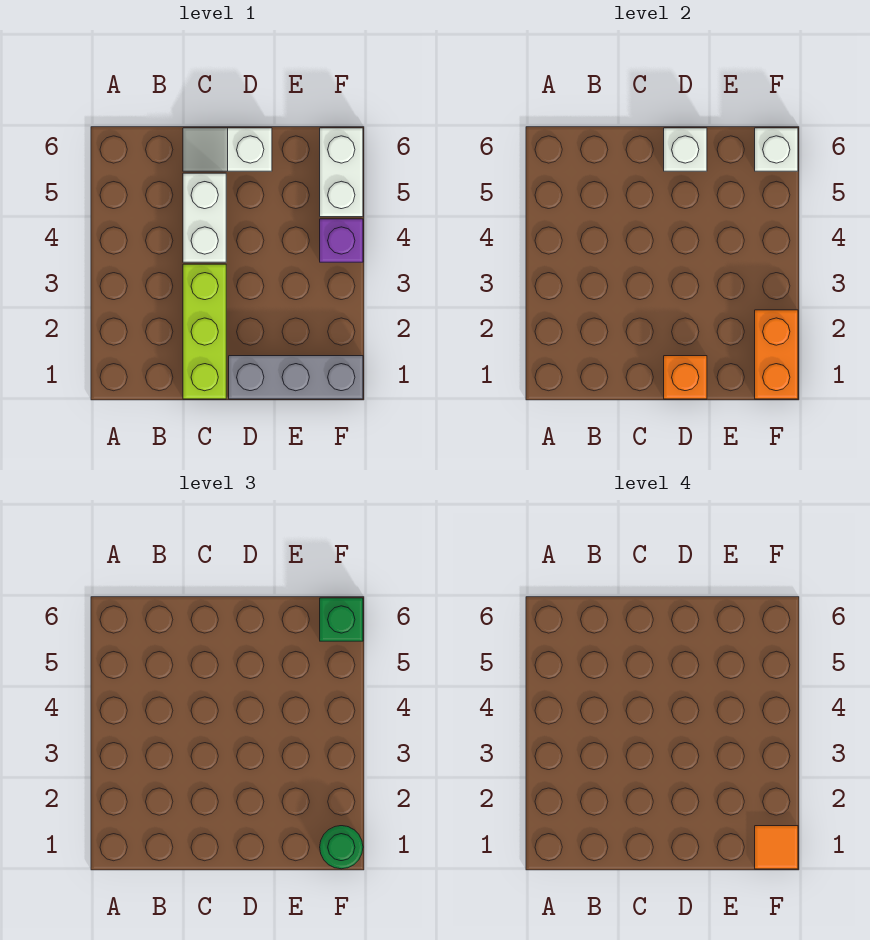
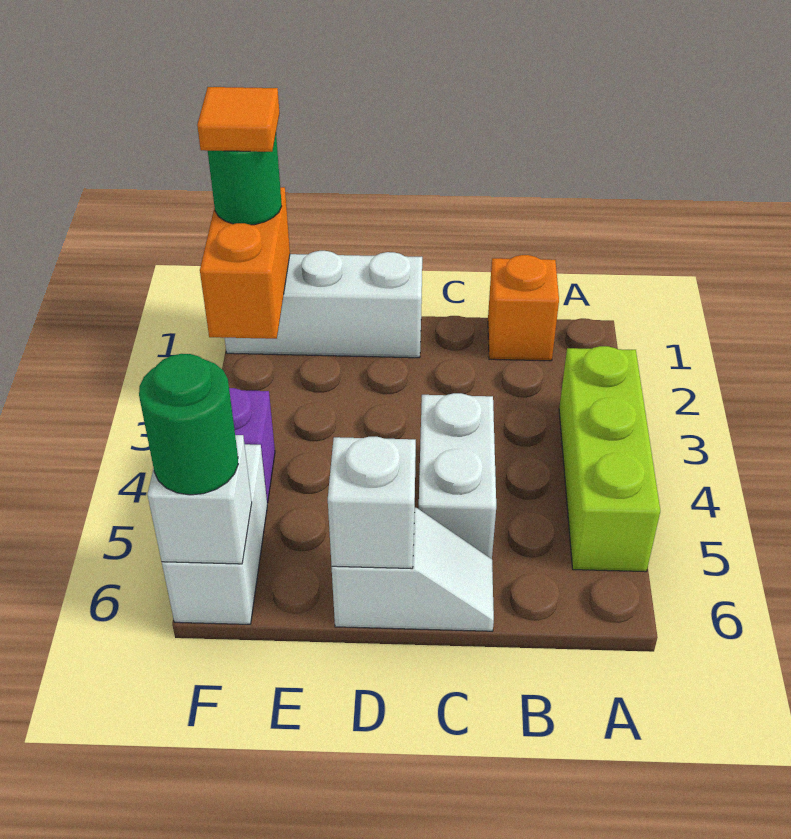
lime brick C1:C3 level 1 -> lime brick A3:A5 level 1
grey brick D1:F1 level 1 -> white brick D1:F1 level 1
orange brick D1 level 2 -> orange brick B1 level 1
green brick F6 level 3 -> green round brick F6 level 3

